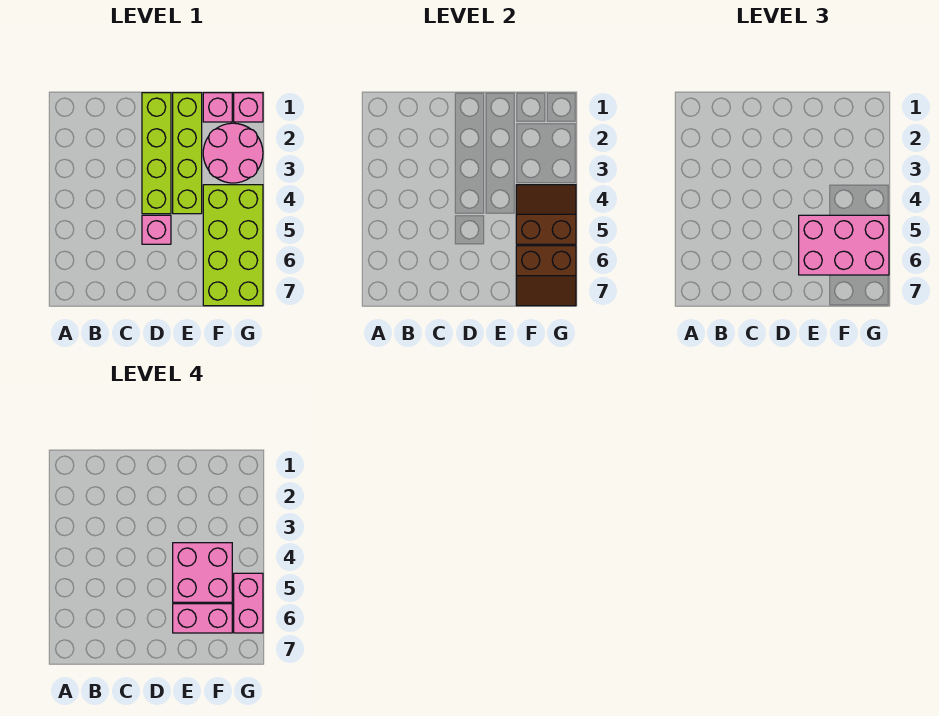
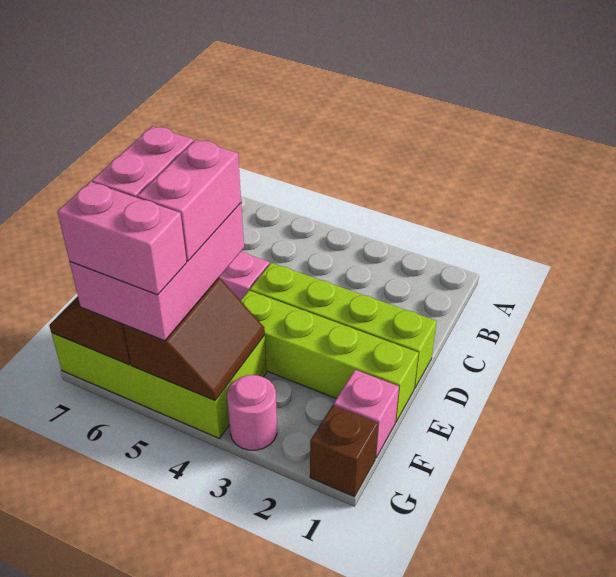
pink brick E4:F5 level 4 -> pink brick E5:F5 level 4
pink round brick F2:G3 level 1 -> pink round brick G3 level 1
pink brick G1 level 1 -> brown brick G1 level 1

